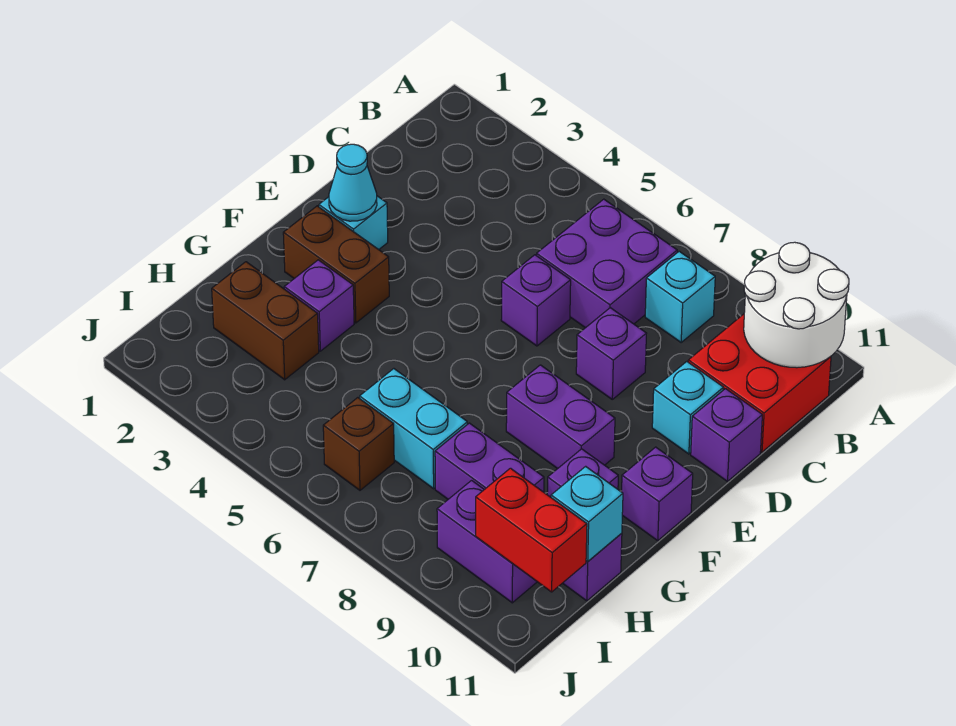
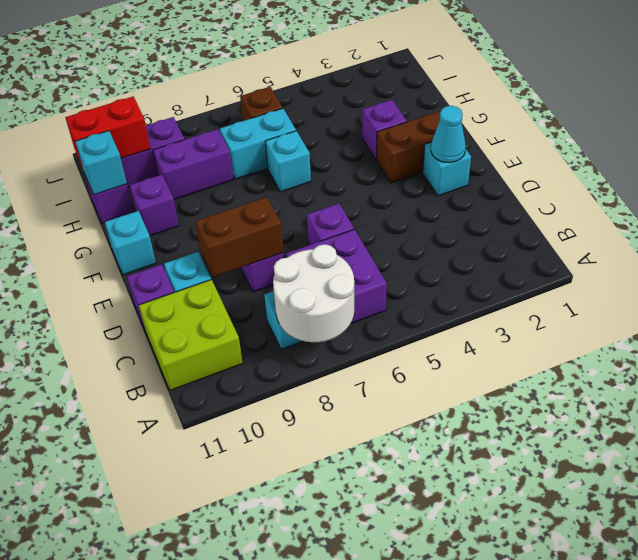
white round brick A10:B11 level 2 -> white round brick A7:B8 level 2
red brick B10:C11 level 1 -> lime brick B10:C11 level 1
purple brick F8:F9 level 1 -> none
purple brick F11 level 1 -> cyan brick F11 level 1
none -> cyan brick G6 level 1
brown brick H2:H3 level 1 -> brown brick D8:D9 level 2

